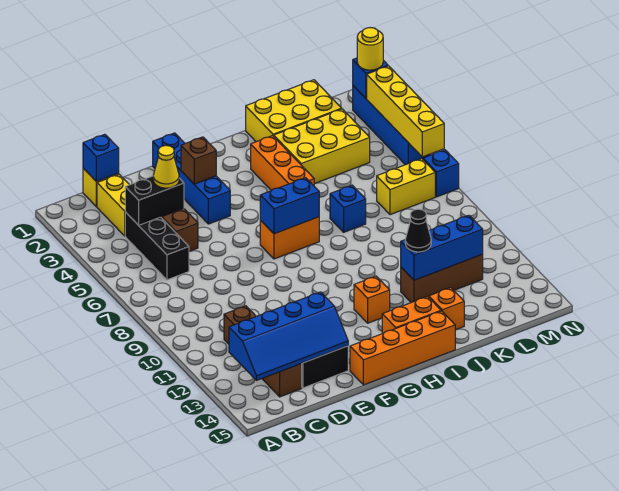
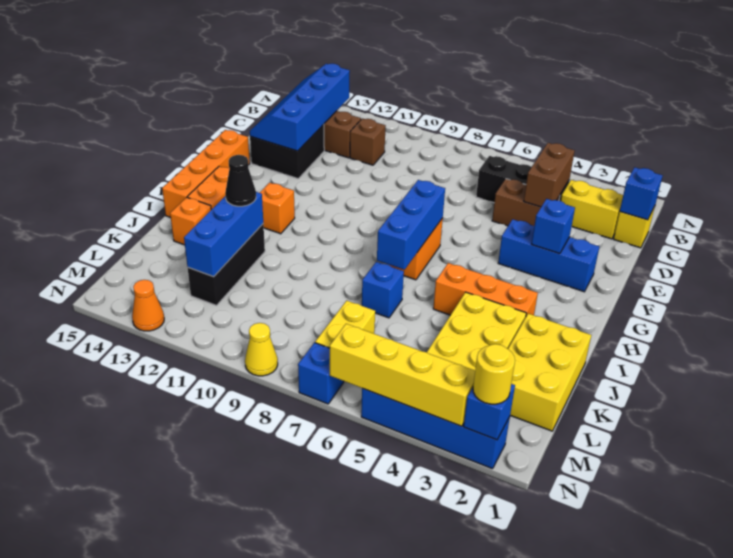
black brick C4:D4 level 2 -> brown brick C4:D4 level 2
yellow cone D4 level 3 -> yellow cone N9 level 1
blue brick F1:F4 level 1 -> blue brick F2:F4 level 1
brown brick F3 level 2 -> blue brick F3 level 2
blue brick G7:H7 level 2 -> blue brick G7:I7 level 2
brown brick J12:L12 level 1 -> black brick J12:L12 level 1
none -> orange cone N13 level 1

